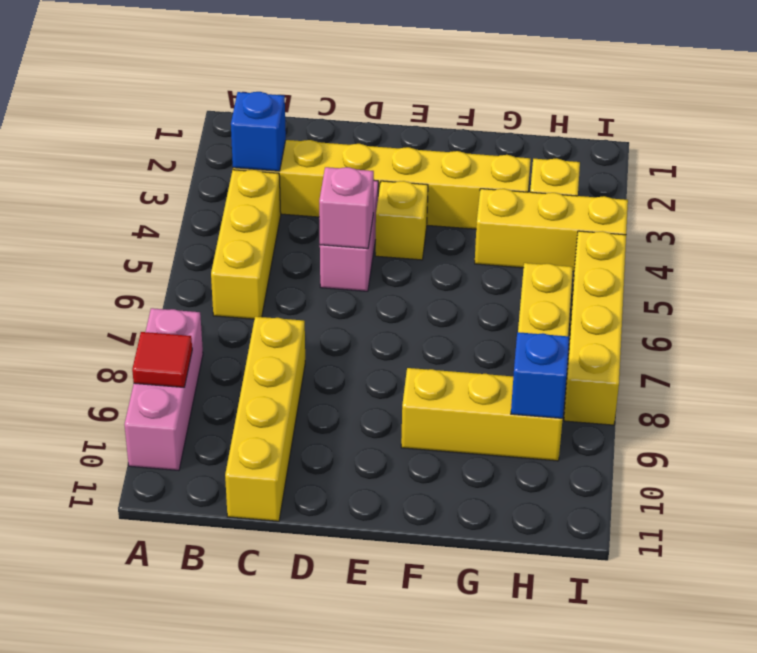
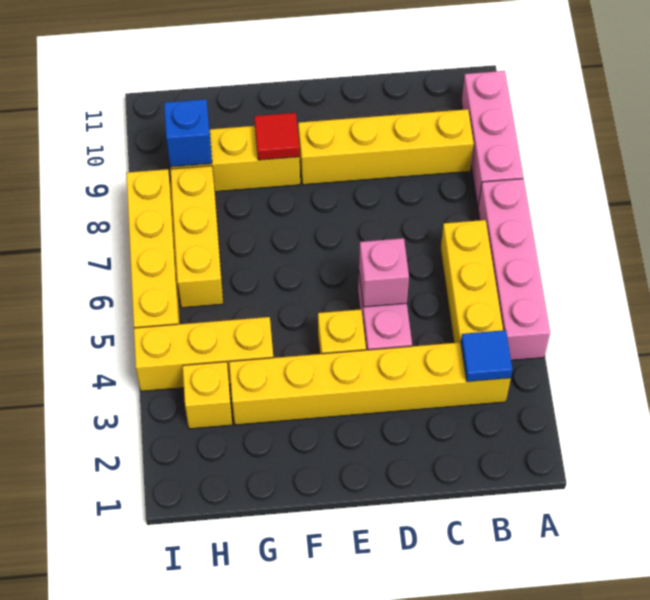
none -> pink brick A4:A7 level 1
red tile A9 level 2 -> red tile F9 level 2
blue brick B3 level 2 -> blue tile B3 level 2
yellow brick C8:C11 level 1 -> yellow brick B9:E9 level 1

